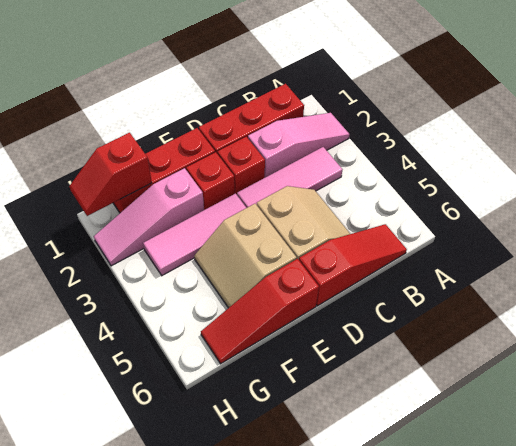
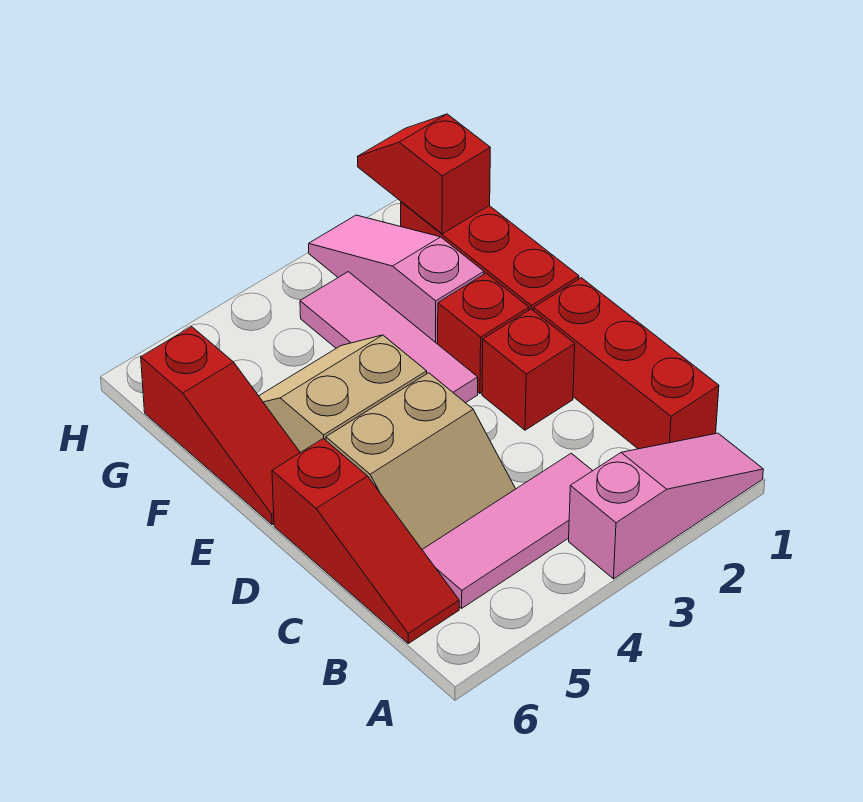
pink slope A2:C2 level 1 top C -> pink slope A1:A3 level 1 top 3
pink tile B3:D3 level 1 -> pink tile B3:B5 level 1
red slope E6:G6 level 1 top E -> red slope E6:G6 level 1 top G

